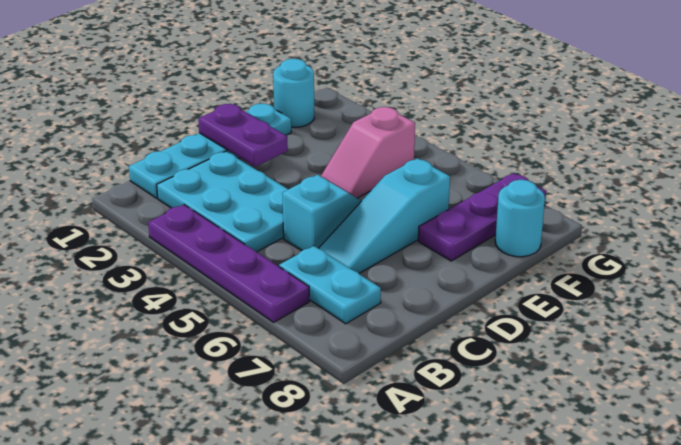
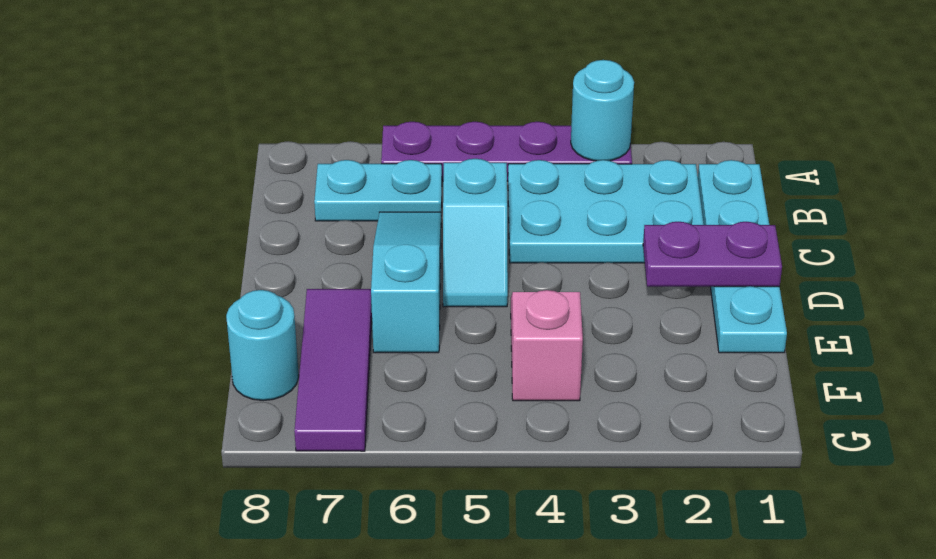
purple plate E7:G7 level 1 -> purple tile E7:G7 level 1
cyan round brick F1 level 1 -> cyan round brick A3 level 2

